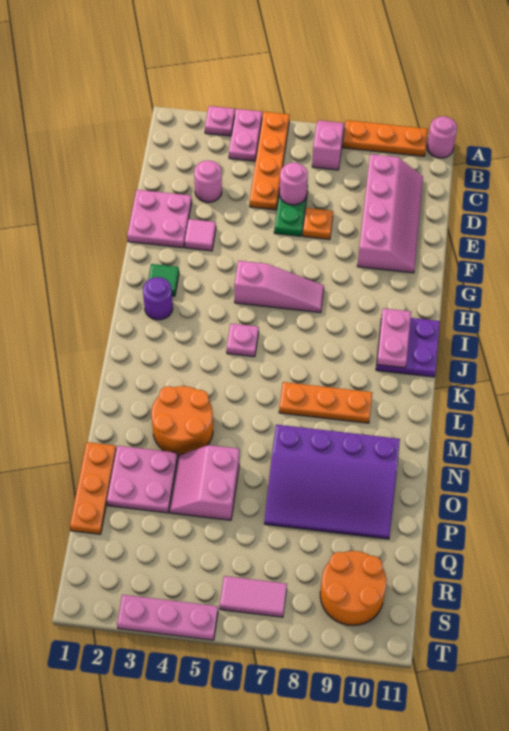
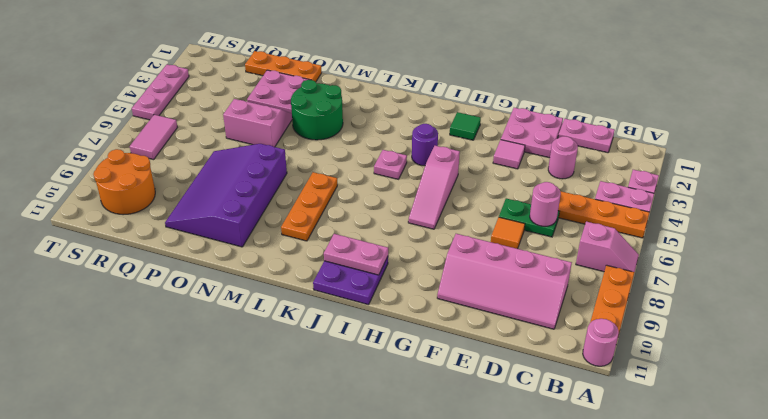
none -> pink plate C1:D1 level 1
orange plate E7 level 1 -> orange tile E7 level 1
purple round brick I2 level 1 -> purple round brick I4 level 1
orange round brick M3:N4 level 1 -> green round brick M3:N4 level 1

